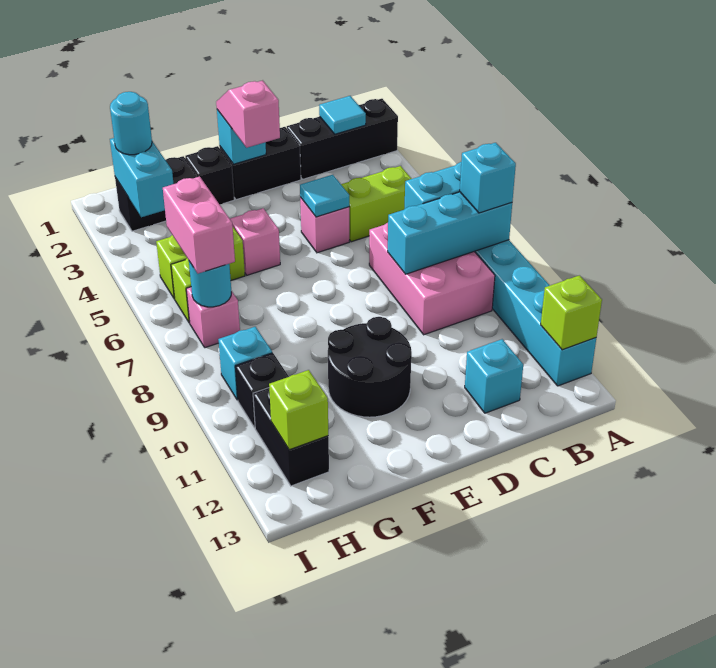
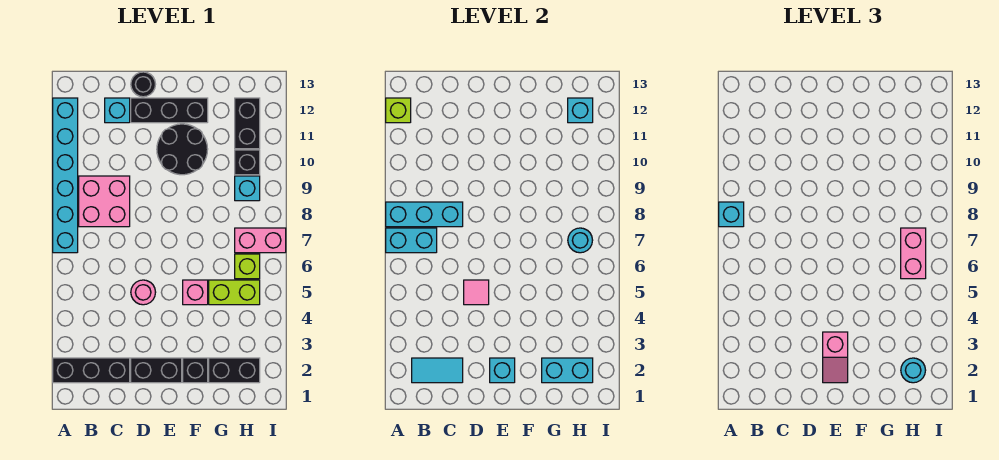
cyan tile B2 level 2 -> cyan tile B2:C2 level 2
lime brick B5:C5 level 1 -> none
pink brick B7:C9 level 1 -> pink brick B8:C9 level 1
pink brick D5 level 1 -> pink round brick D5 level 1
cyan tile D5 level 2 -> pink tile D5 level 2
none -> black brick D12:F12 level 1
none -> black round brick D13 level 1
cyan brick H2:H3 level 2 -> cyan brick G2:H2 level 2
pink brick H7 level 1 -> pink brick H7:I7 level 1
lime brick H12 level 2 -> cyan brick H12 level 2

